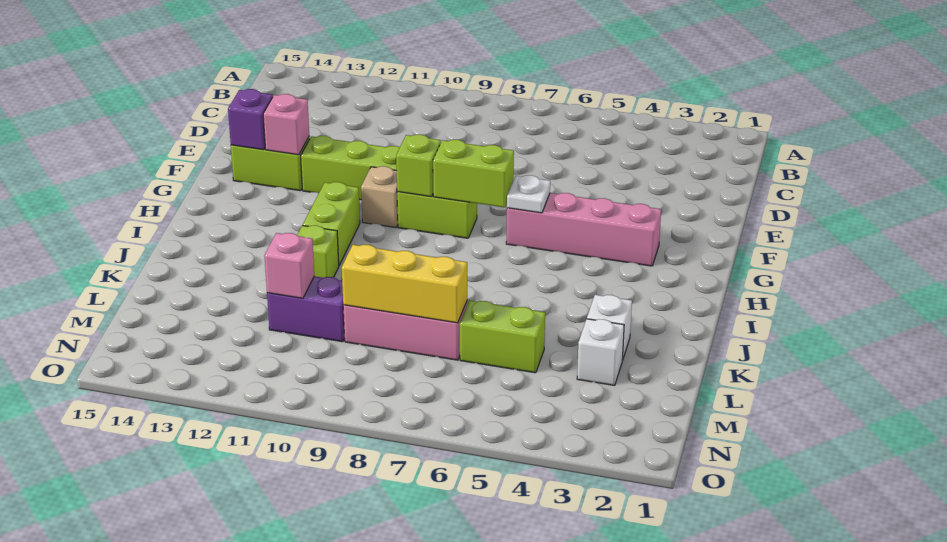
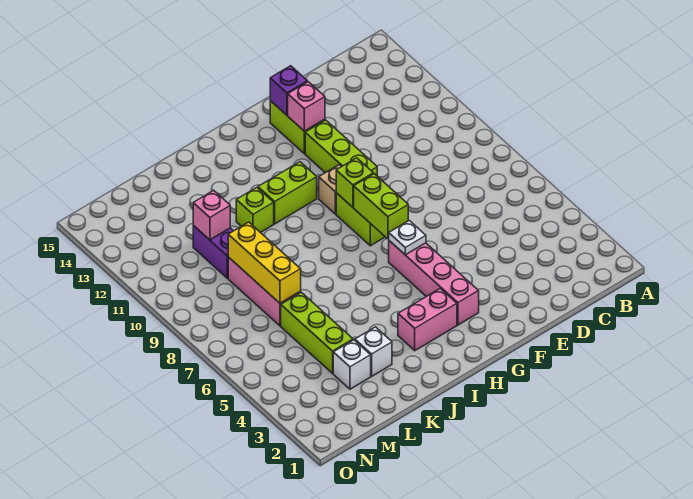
none -> pink brick H3:I3 level 1
lime brick L5:L6 level 1 -> lime brick L4:L6 level 1

